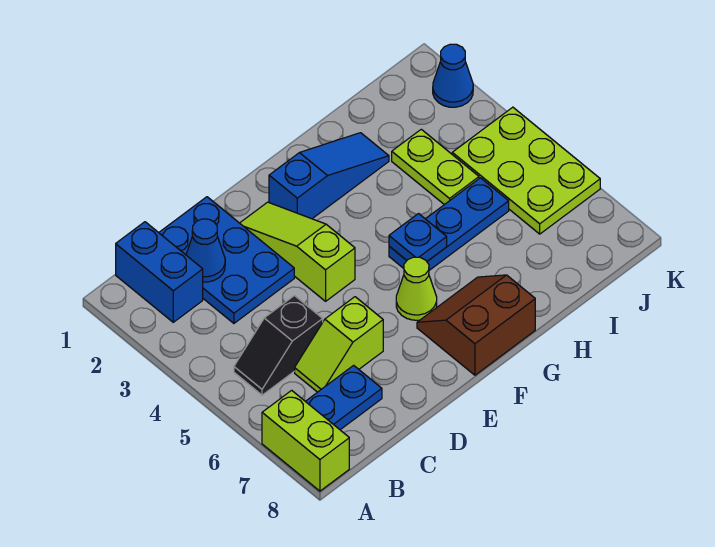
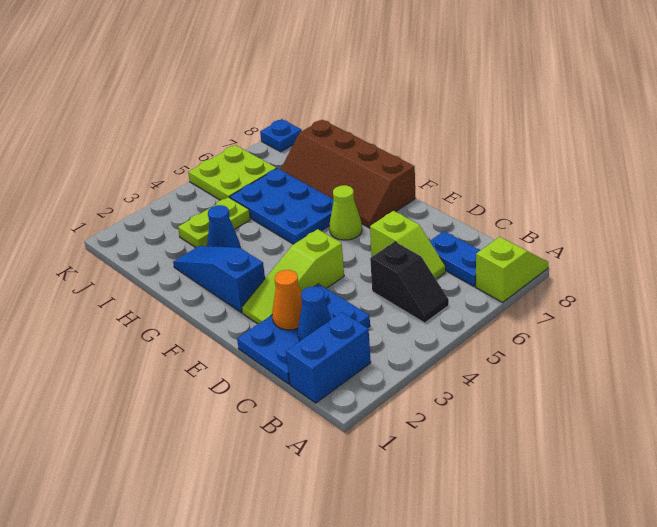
lime brick A7:A8 level 1 -> lime slope A7:A8 level 1 top 7
none -> orange cone D2 level 2
brown slope F7:G8 level 1 top 8 -> brown slope F7:I8 level 1 top 8
blue plate G5:I5 level 1 -> blue plate G5:I6 level 1
blue plate G5 level 2 -> blue plate K8 level 1
lime plate J4:K6 level 1 -> lime plate J5:K6 level 1
blue cone K2 level 1 -> blue cone H3 level 1

